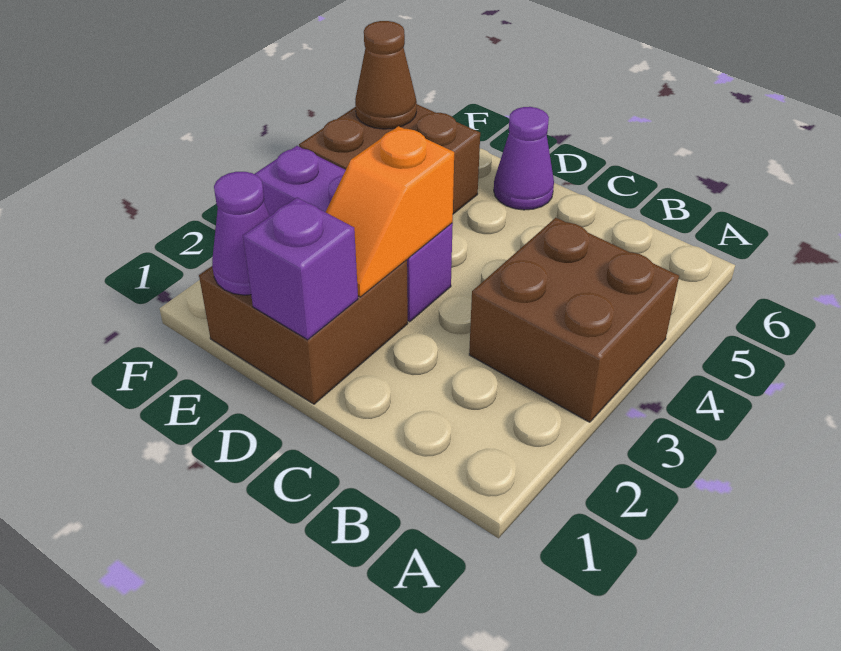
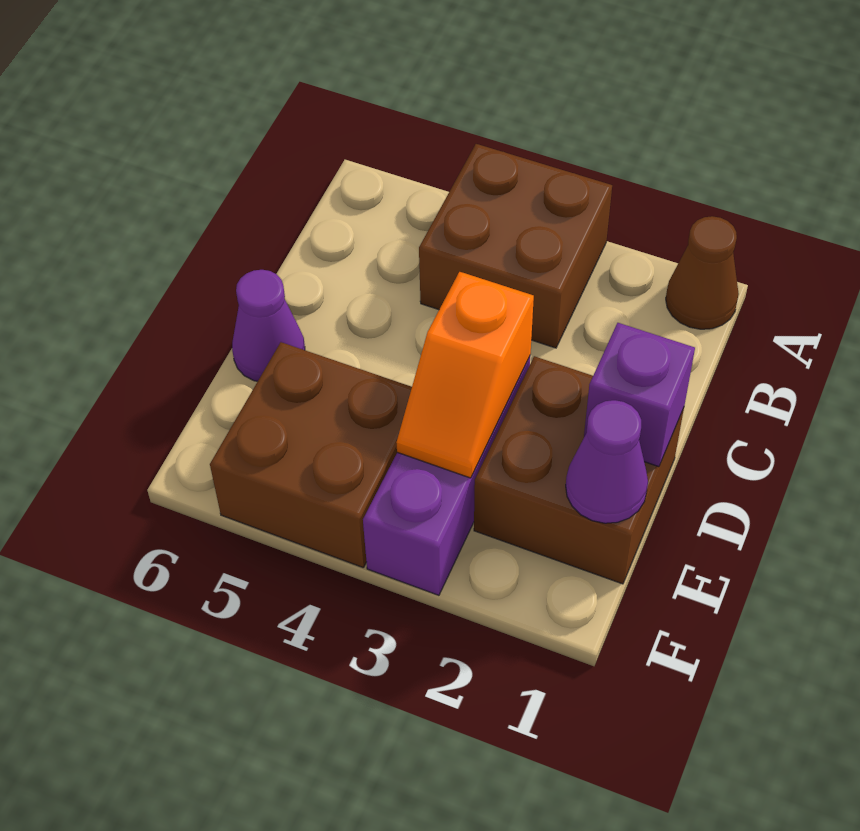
orange slope D2:D3 level 2 top 3 -> orange slope D3:E3 level 2 top D
brown cone F5 level 2 -> brown cone A1 level 1

